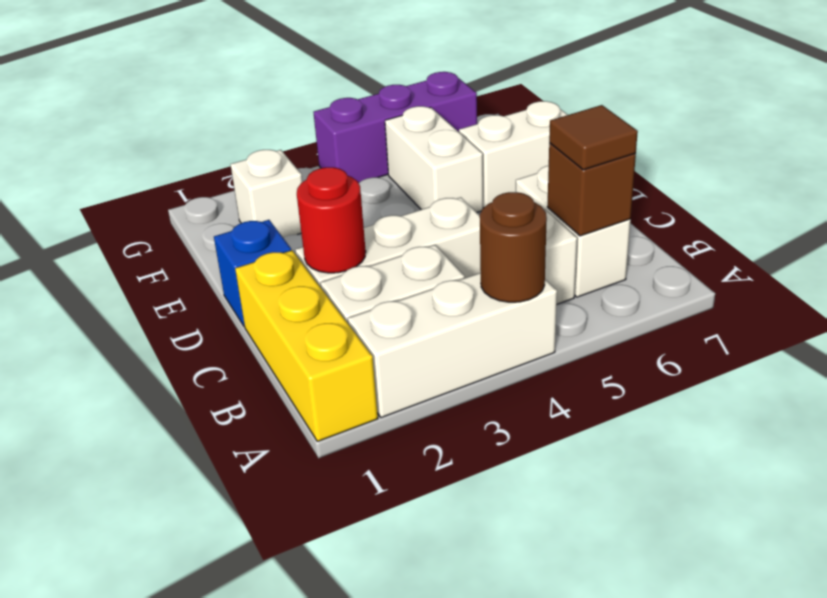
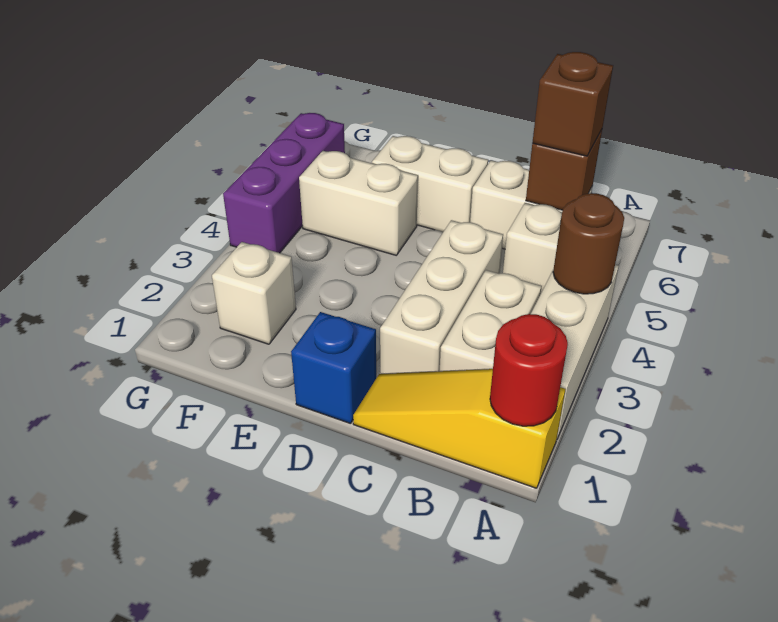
yellow brick A1:C1 level 1 -> yellow slope A1:C1 level 1 top A
brown tile B6 level 3 -> brown brick B6 level 3
red round brick C2 level 2 -> red round brick A1 level 2
white brick E6:E7 level 1 -> white brick D6:E6 level 1

